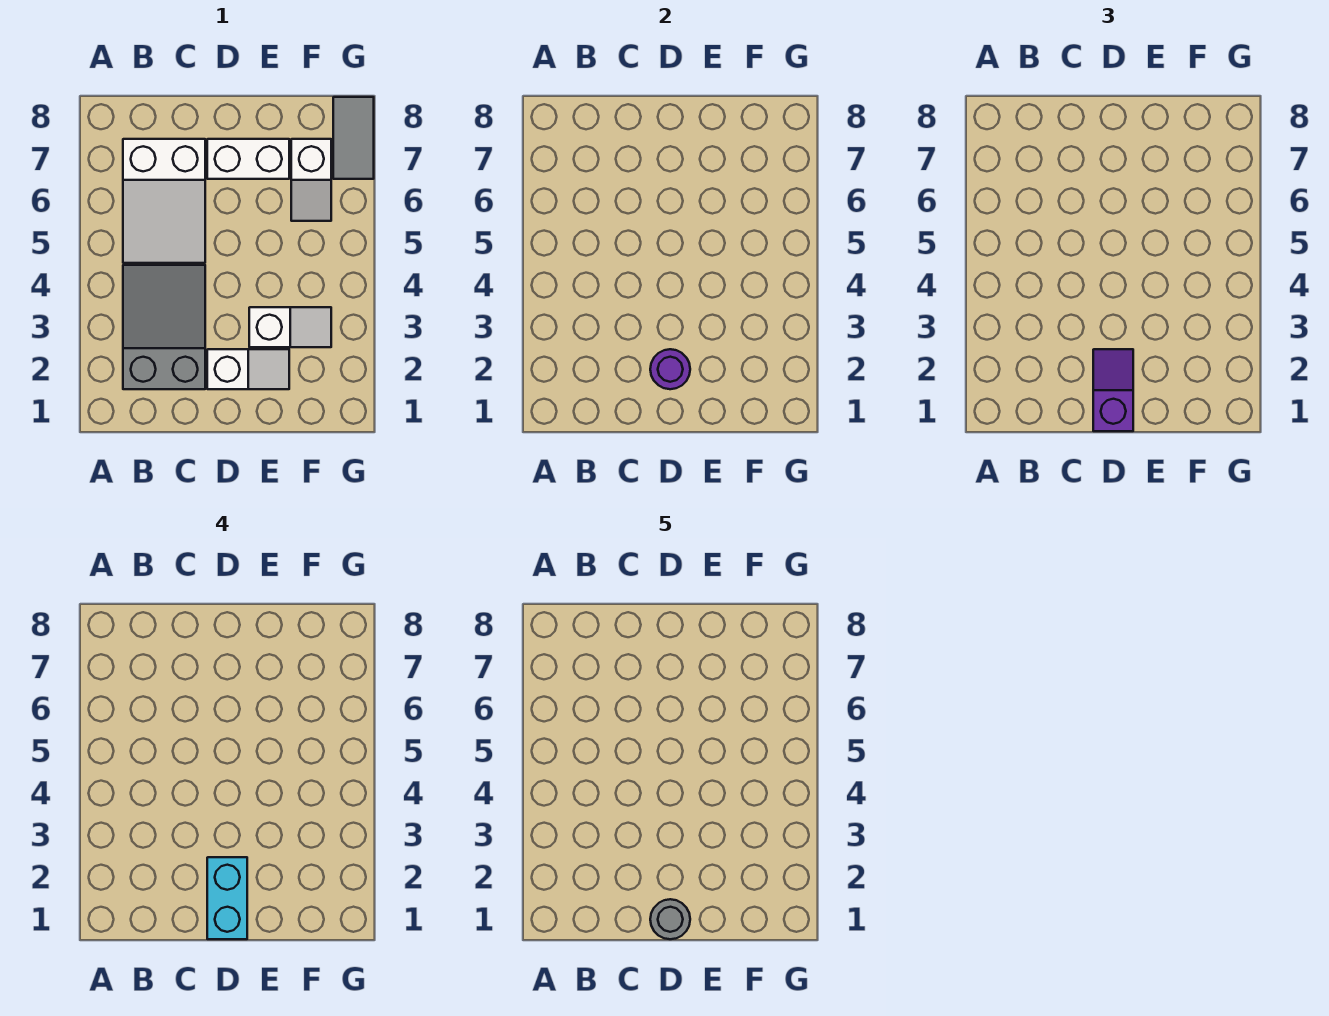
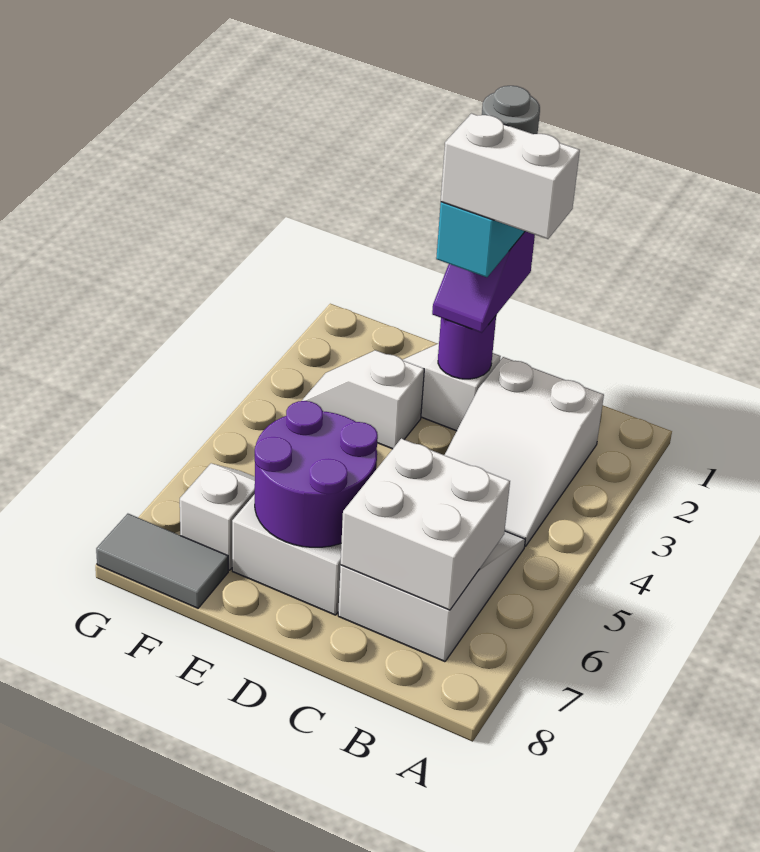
grey slope B2:C4 level 1 top 2 -> white slope B2:C4 level 1 top 2
none -> white brick B6:C7 level 2
none -> white brick C2:D2 level 5
none -> purple round brick D6:E7 level 2
grey tile G7:G8 level 1 -> grey tile F8:G8 level 1

